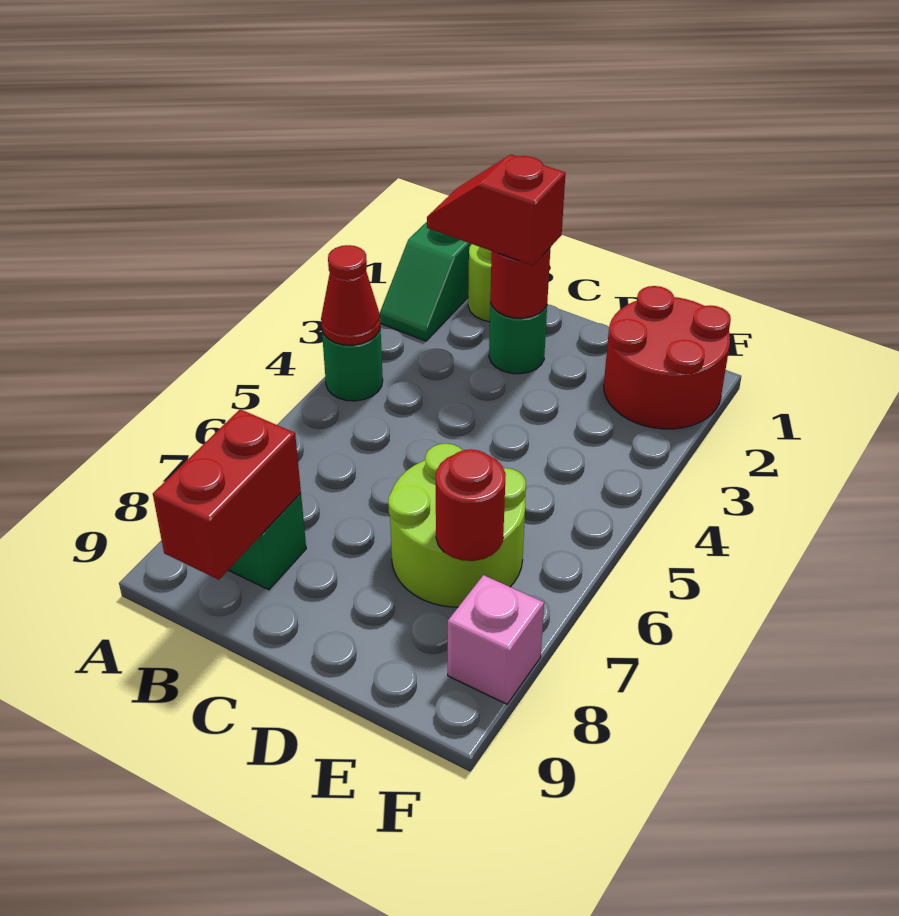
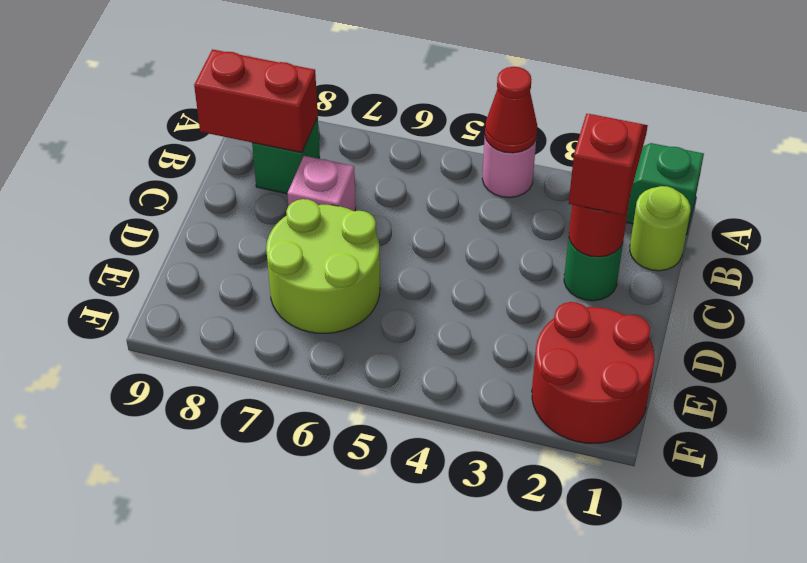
green round brick A4 level 1 -> pink round brick A4 level 1
red round brick E7 level 2 -> none
pink brick F8 level 1 -> pink brick C7 level 1

